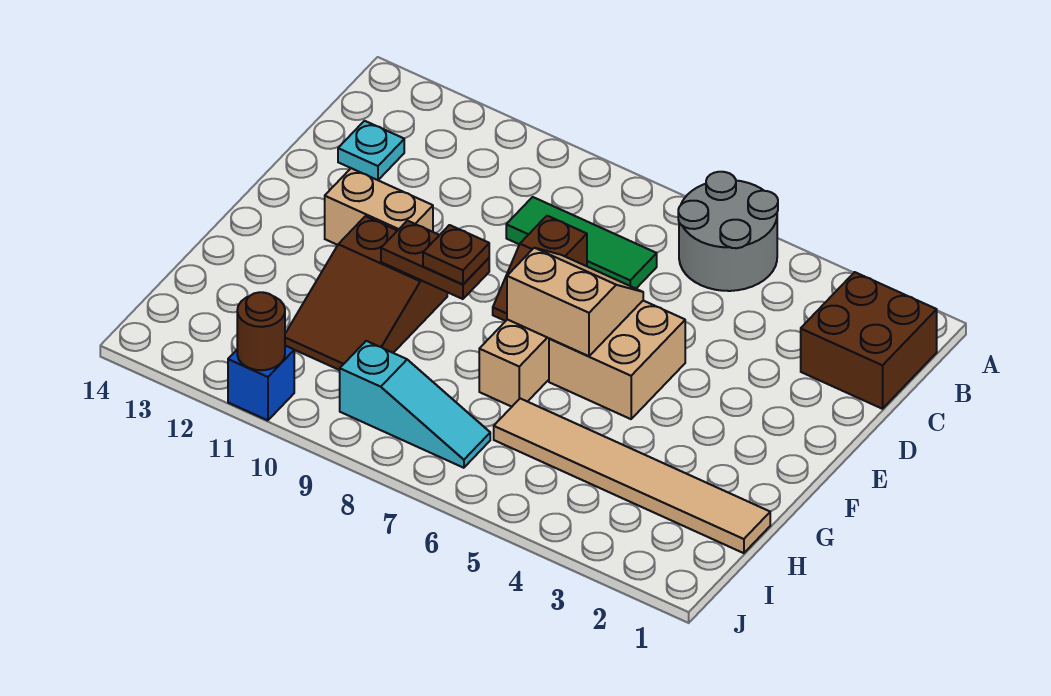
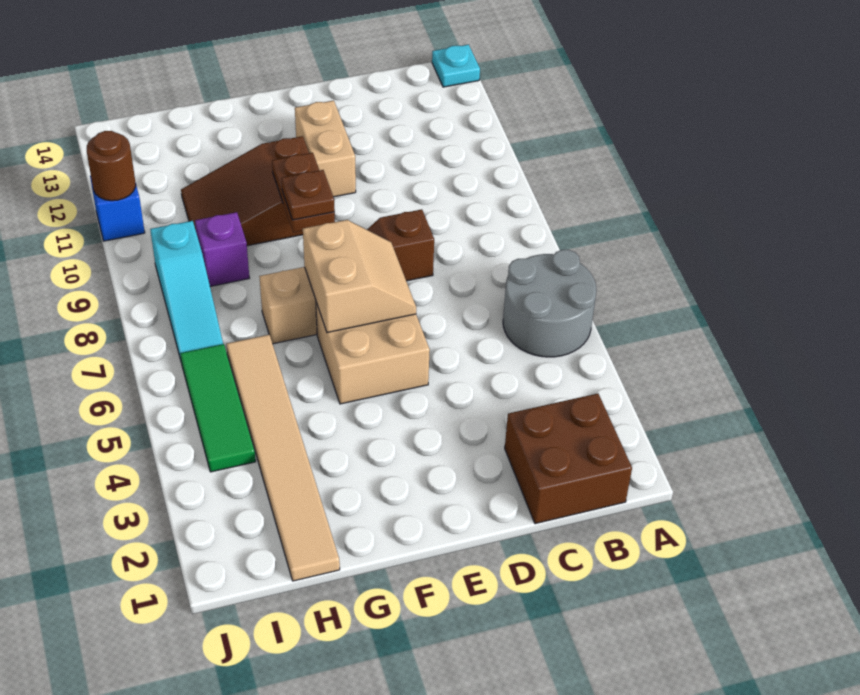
green tile C7:C9 level 1 -> green tile I4:I6 level 1
cyan plate C13 level 1 -> cyan plate A14 level 1
none -> purple brick H9 level 1

